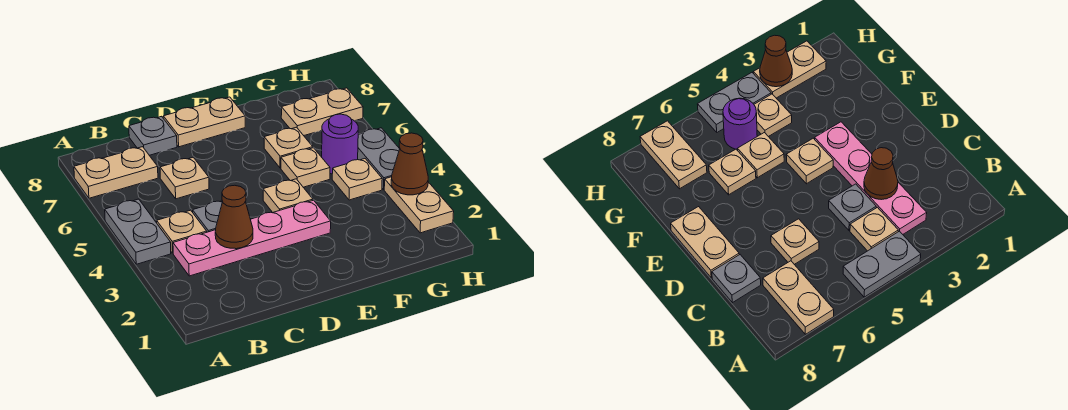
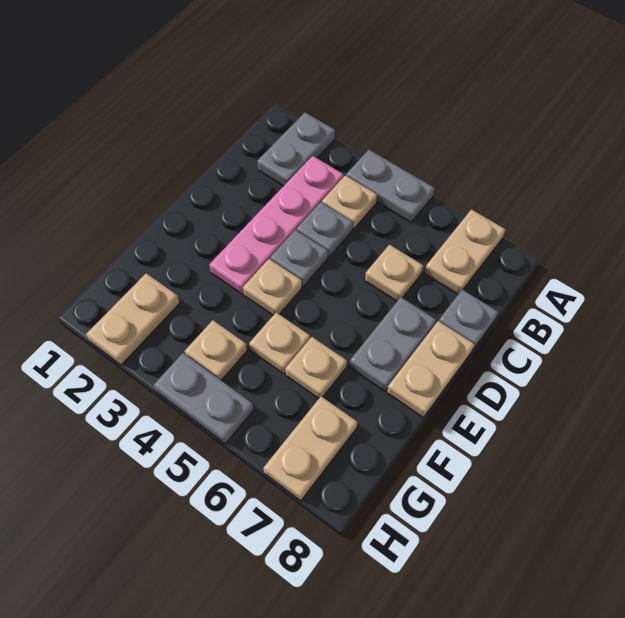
none -> grey plate A2:B2 level 1
brown cone C3 level 2 -> none
none -> grey plate D4 level 1
none -> grey plate D7:E7 level 1
purple round brick G5 level 1 -> none
tan plate H2:H3 level 1 -> tan plate G2:H2 level 1
brown cone H3 level 2 -> none

